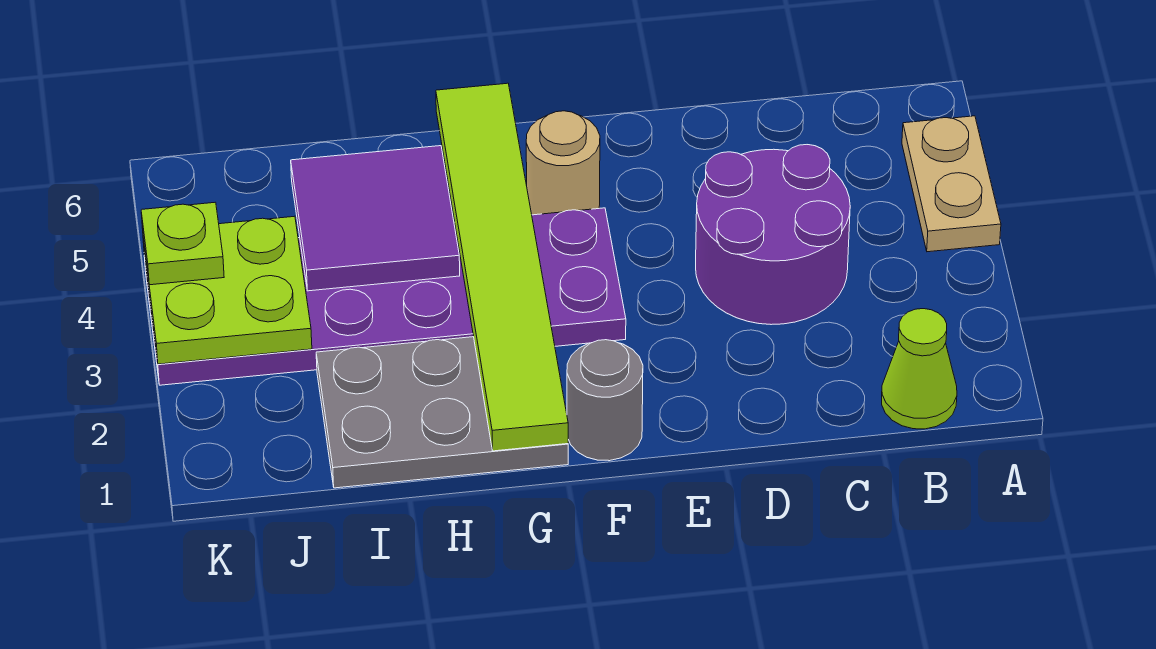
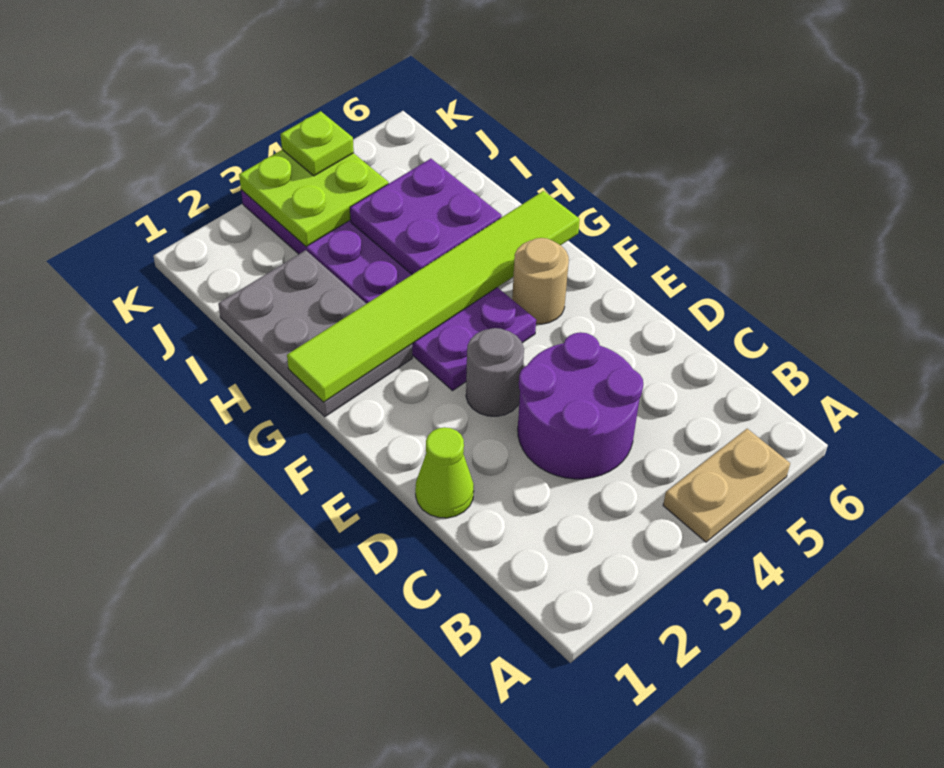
lime cone B1 level 1 -> lime cone D1 level 1
grey round brick F1 level 1 -> grey round brick E3 level 1
purple tile H4:I5 level 2 -> purple plate H4:I5 level 2

